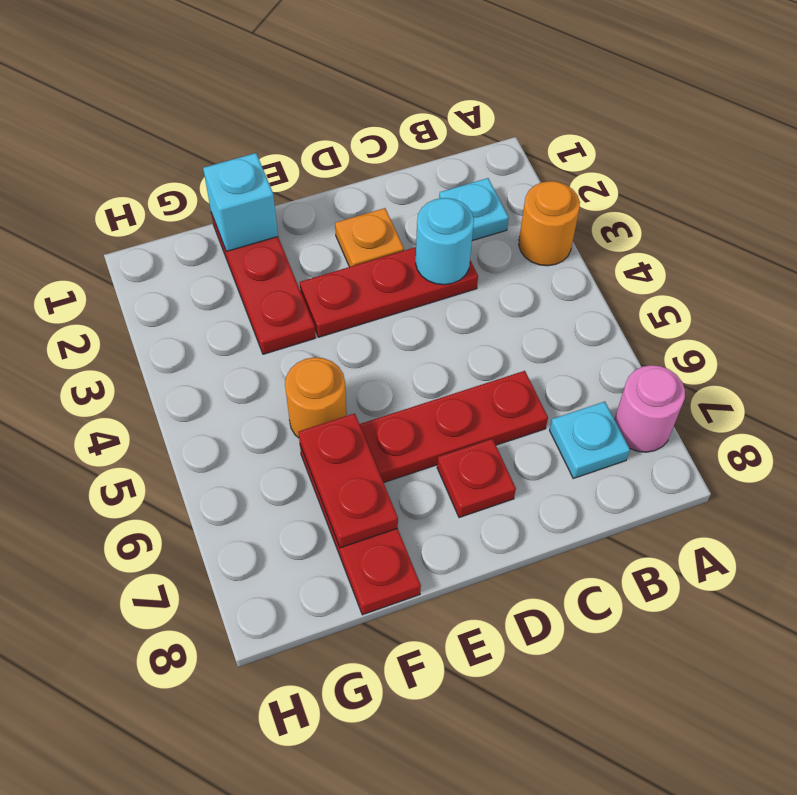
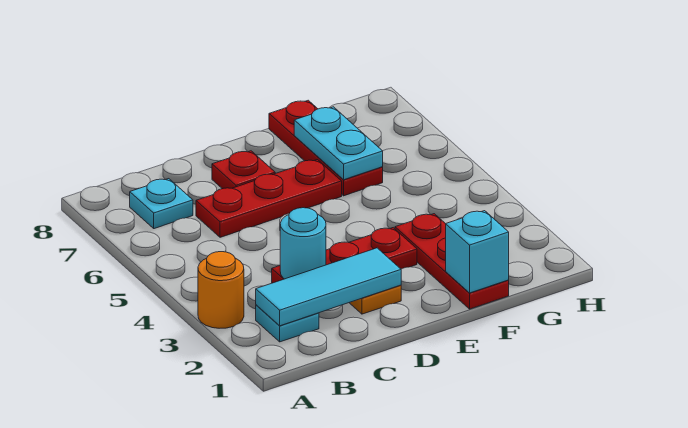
pink round brick A7 level 1 -> none
none -> cyan tile B2:D2 level 2
orange round brick F5 level 1 -> none
red plate F6:F7 level 2 -> cyan plate F6:F7 level 2

